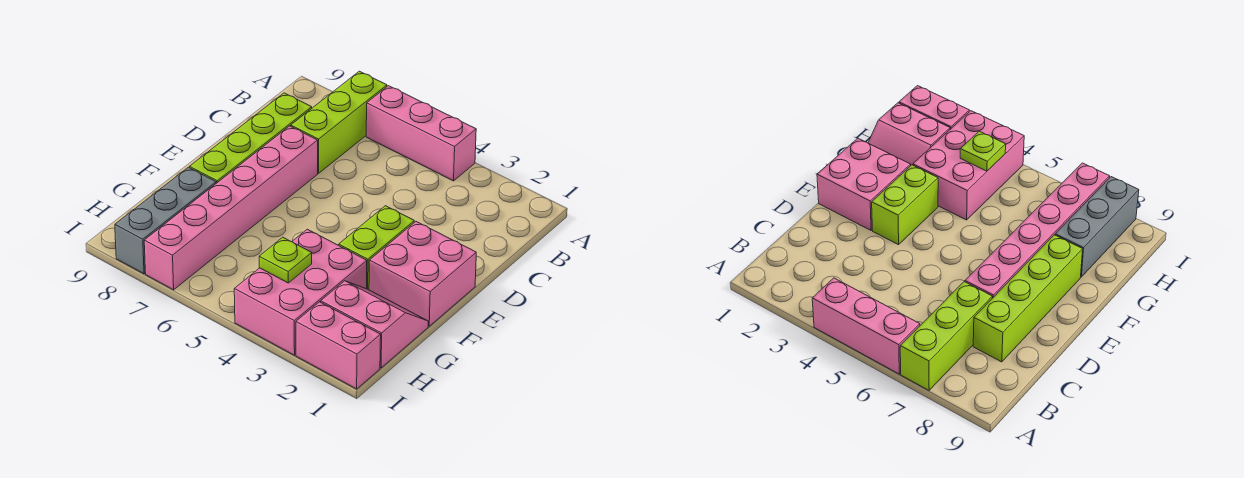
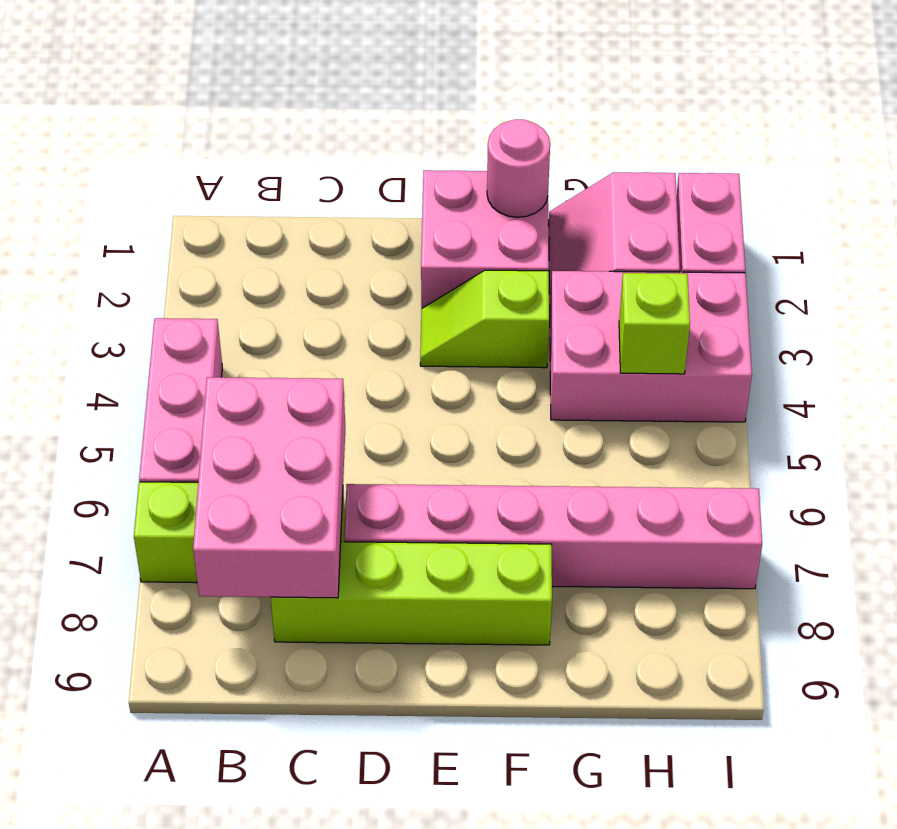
none -> pink brick B6:C8 level 2
lime brick E3:F3 level 1 -> lime slope E3:F3 level 1 top F
none -> pink round brick F1 level 2
grey brick G8:I8 level 1 -> none
lime plate H4 level 2 -> lime brick H4 level 2

